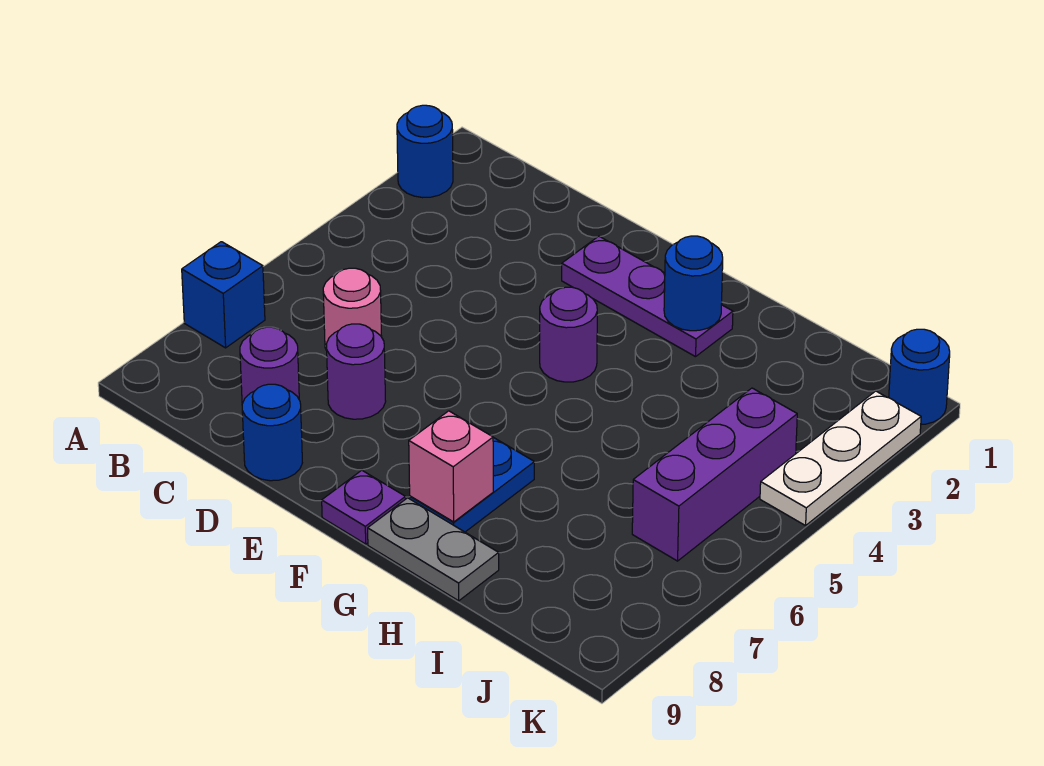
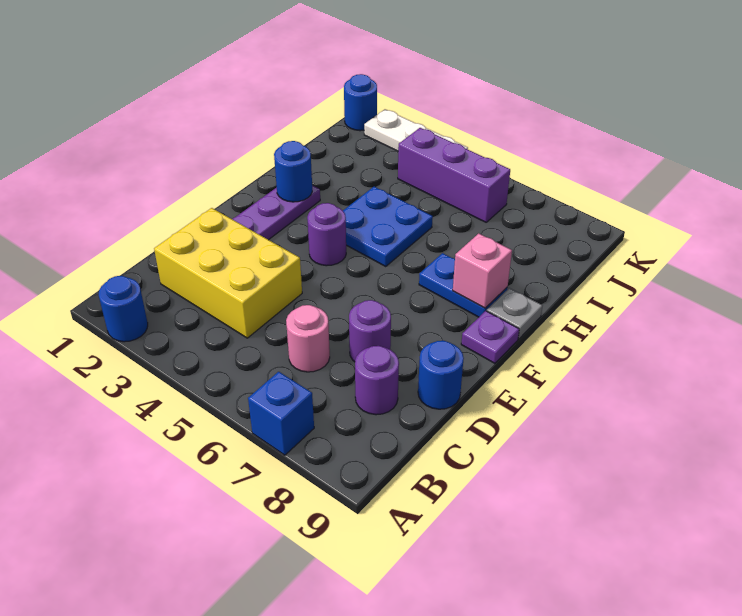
none -> yellow brick C2:D4 level 1
none -> blue plate G4:H5 level 1
grey plate G9:H9 level 1 -> grey plate G9 level 1

